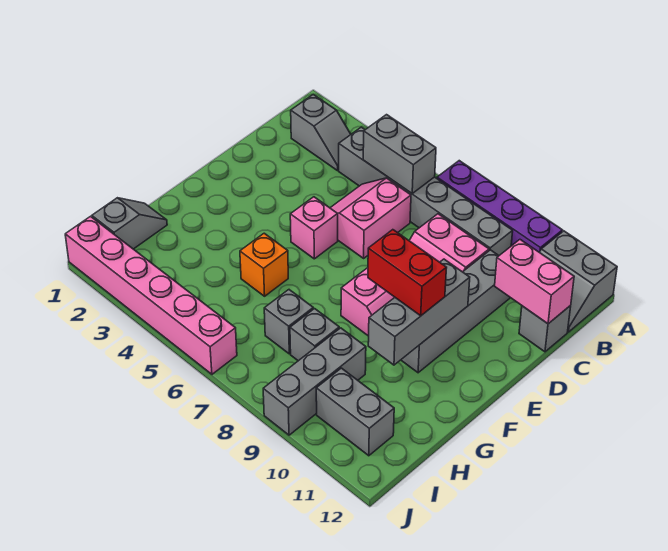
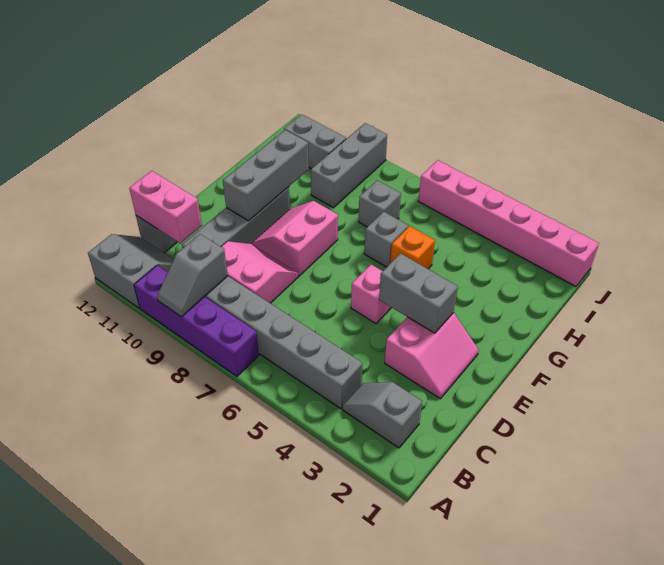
grey brick B5:B6 level 2 -> grey brick E3:E4 level 2
pink slope C5:D6 level 1 top 6 -> pink slope D2:E3 level 1 top 3
red brick F9:F10 level 3 -> none
grey slope H1:I1 level 1 top I -> grey slope A9:B9 level 2 top B
grey brick H8 level 1 -> grey brick G6 level 1

